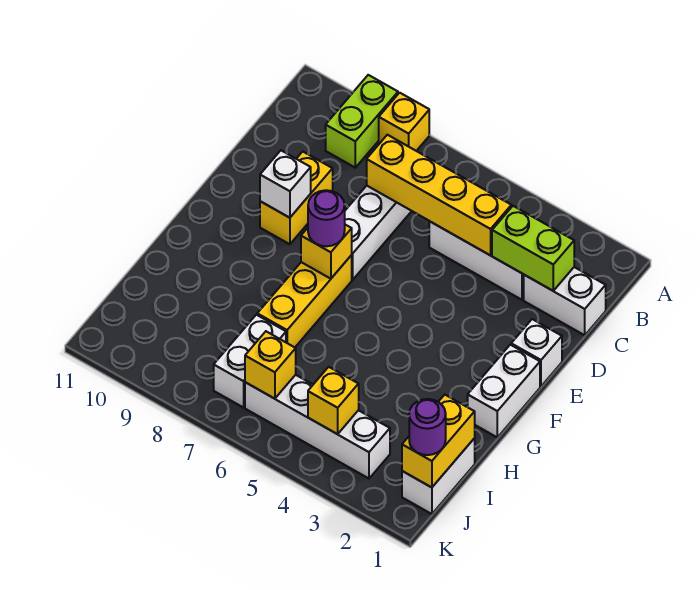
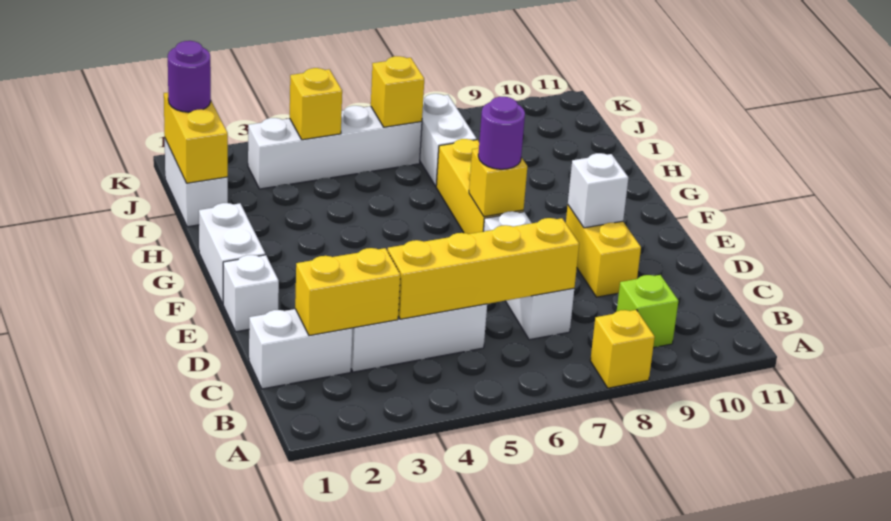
lime brick A9:B9 level 1 -> lime brick B9 level 1
lime brick C2:C3 level 2 -> yellow brick C2:C3 level 2

